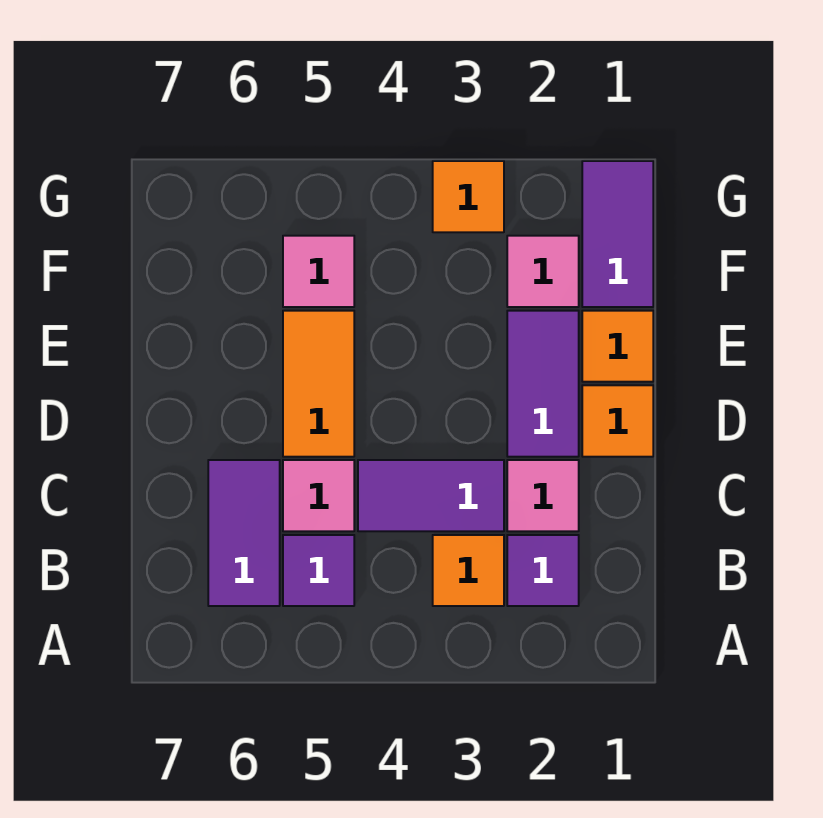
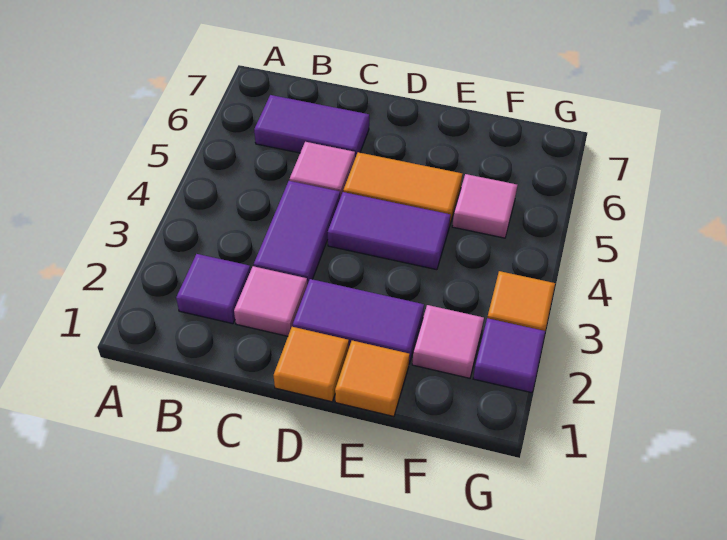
orange tile B3 level 1 -> none
purple tile B5 level 1 -> purple tile G2 level 1
purple tile F1:G1 level 1 -> purple tile D4:E4 level 1

